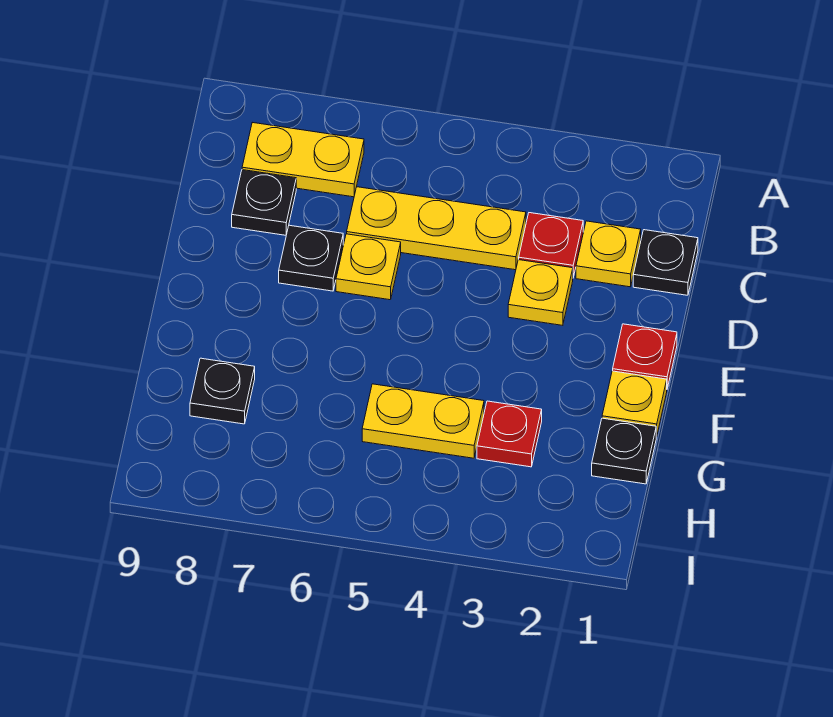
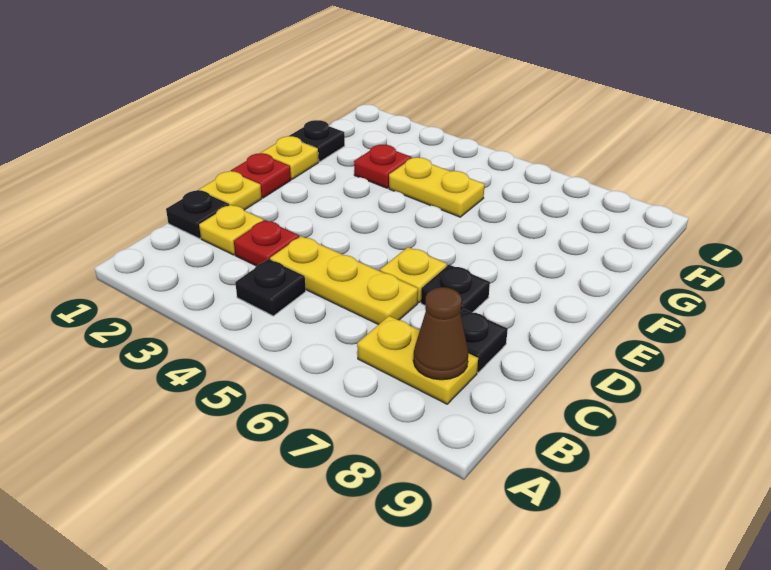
none -> brown cone B8 level 2
yellow plate D3 level 1 -> yellow plate D1 level 1
black plate G8 level 1 -> black plate B4 level 1

